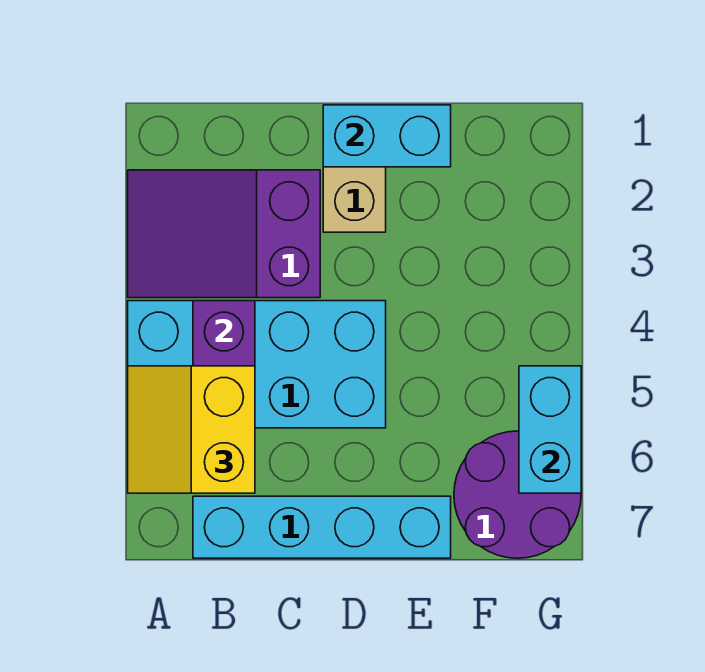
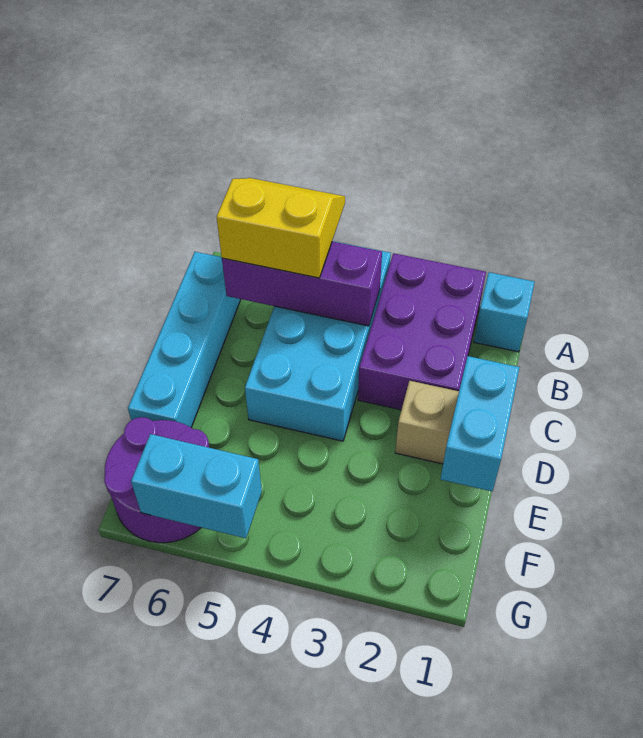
none -> cyan brick A1 level 1
purple slope A2:C3 level 1 top C -> purple brick A2:C3 level 1

